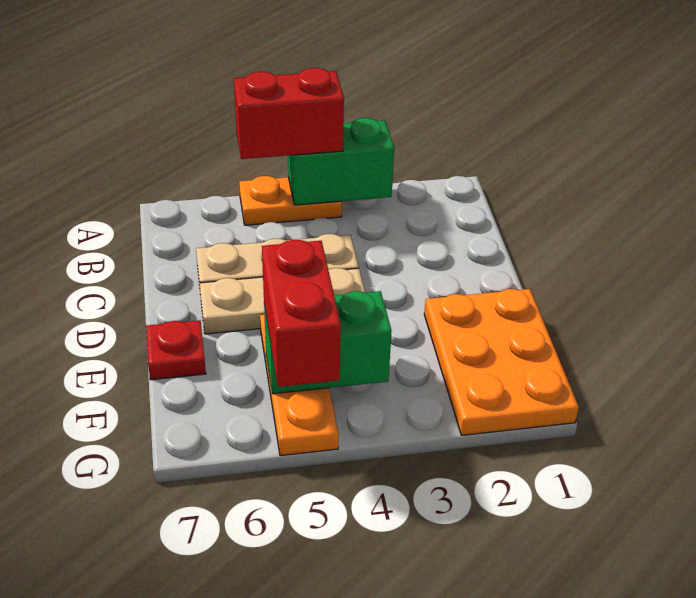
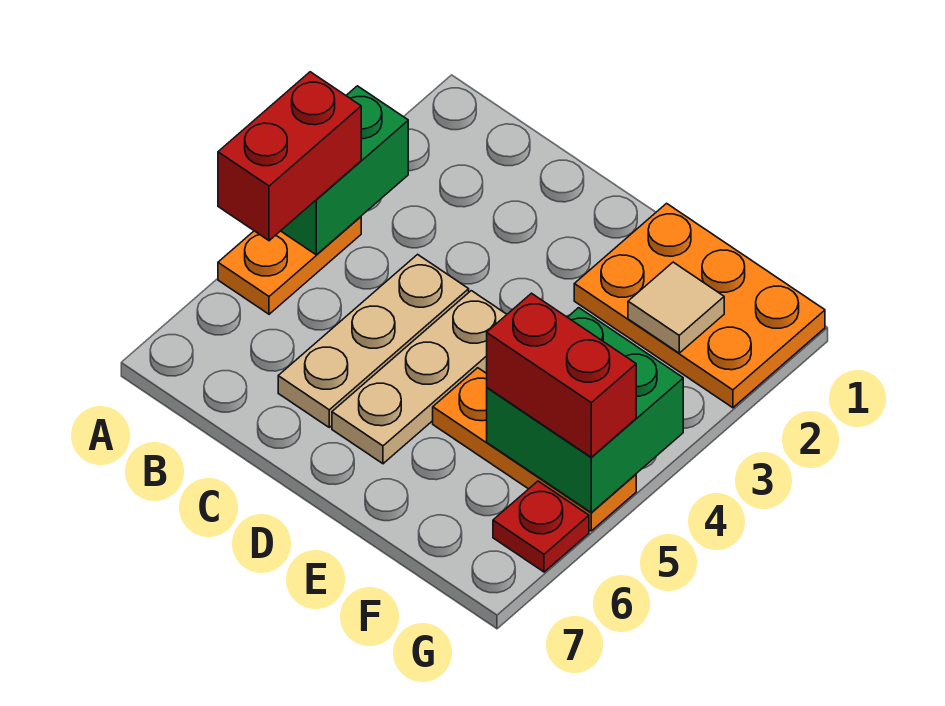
red plate E7 level 1 -> red plate G6 level 1
none -> tan tile F2 level 2
green brick F4:F5 level 2 -> green brick F4:G5 level 2

